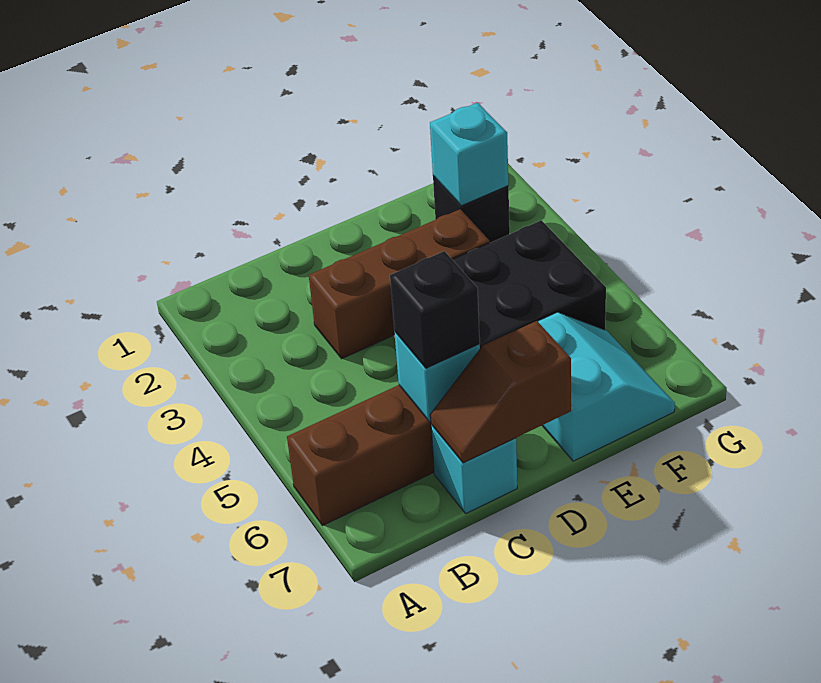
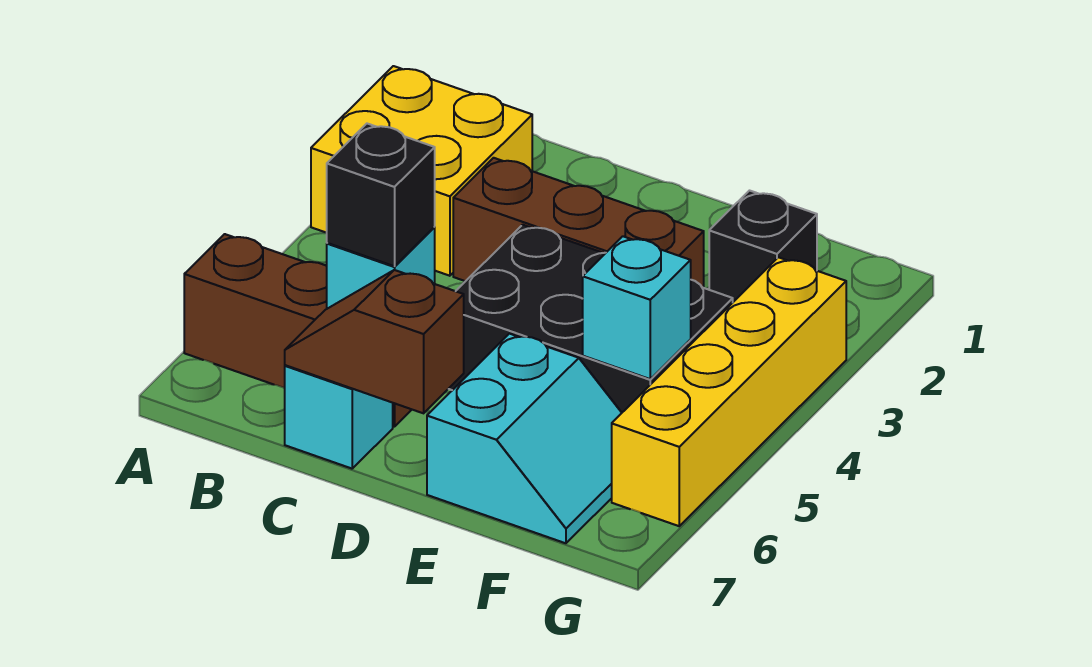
none -> yellow brick A2:B3 level 1
cyan brick F2 level 2 -> cyan brick F5 level 2
none -> yellow brick G3:G6 level 1

